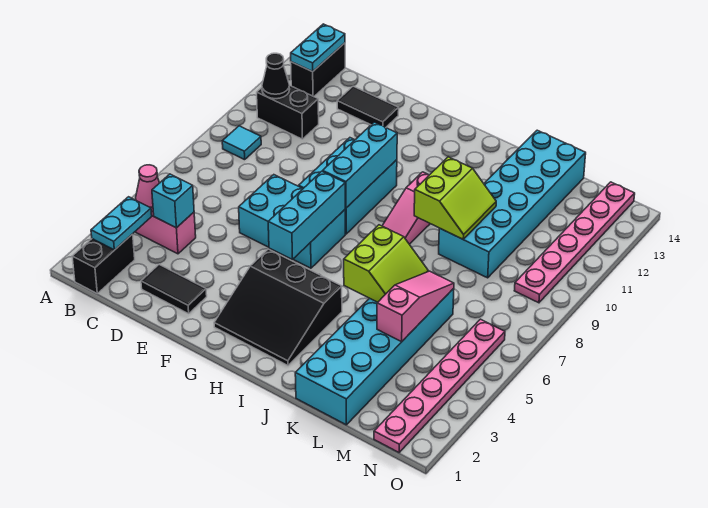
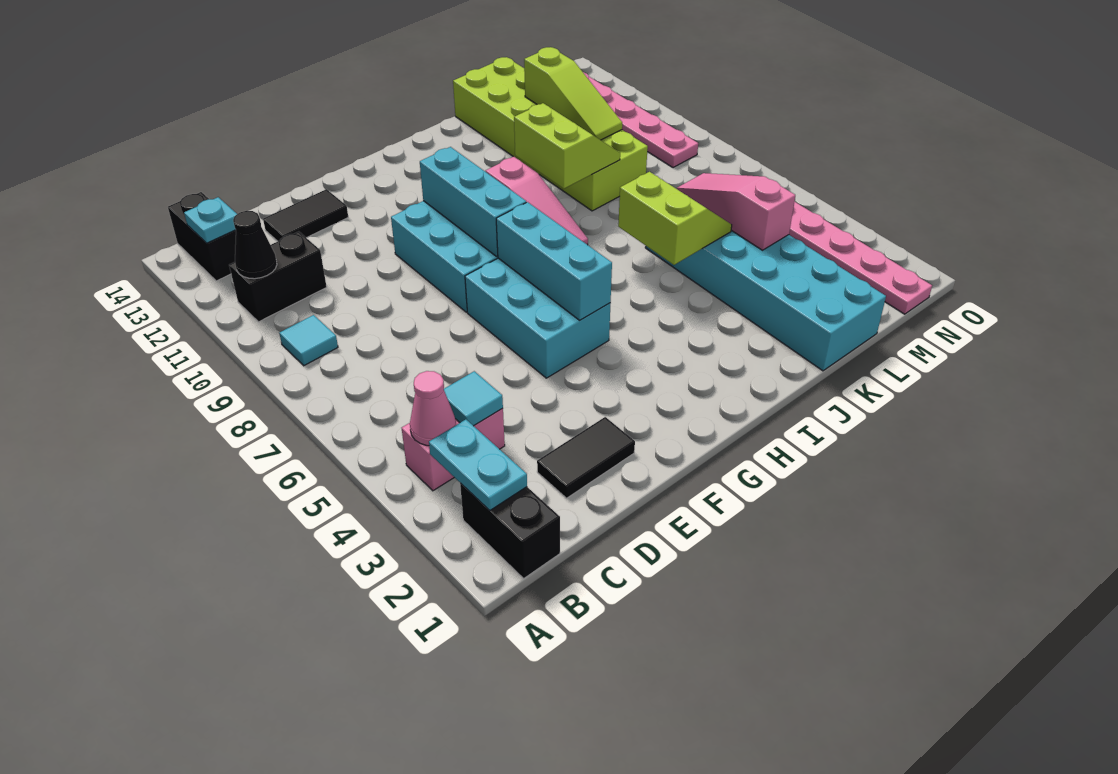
cyan plate B13:B14 level 2 -> cyan plate B13 level 2
cyan brick C4 level 2 -> cyan tile C4 level 2
cyan brick E6:G7 level 1 -> cyan brick F5:G7 level 1
black slope G2:I4 level 1 top 4 -> none
cyan brick K9:L14 level 1 -> lime brick K9:L14 level 1
none -> lime slope L10:L12 level 2 top 12

